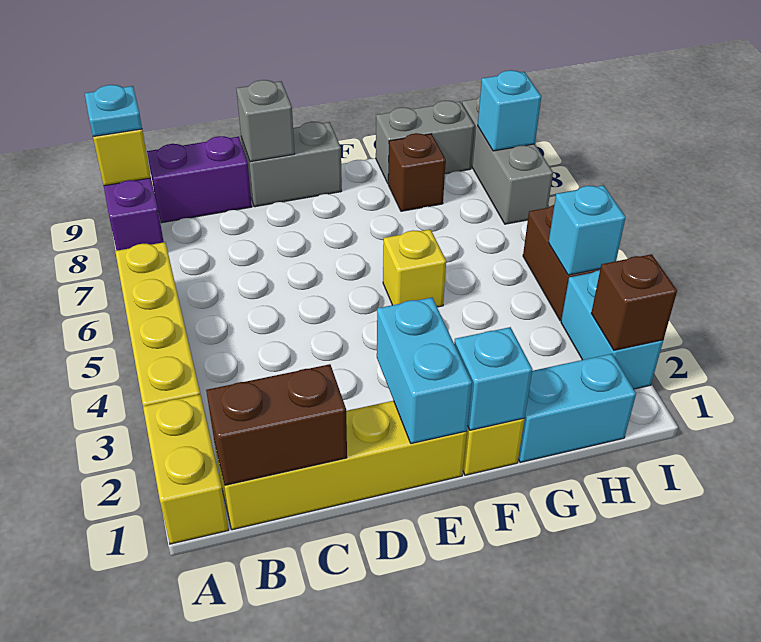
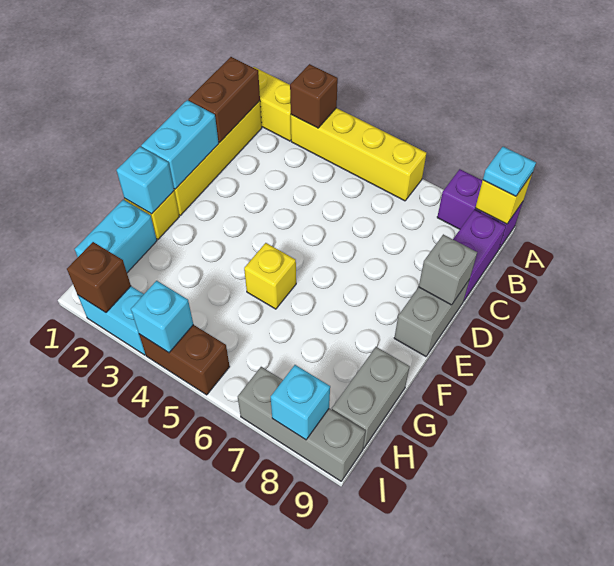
cyan brick E1:E2 level 2 -> cyan brick D1:E1 level 2
brown brick G8 level 1 -> brown brick A3 level 2

